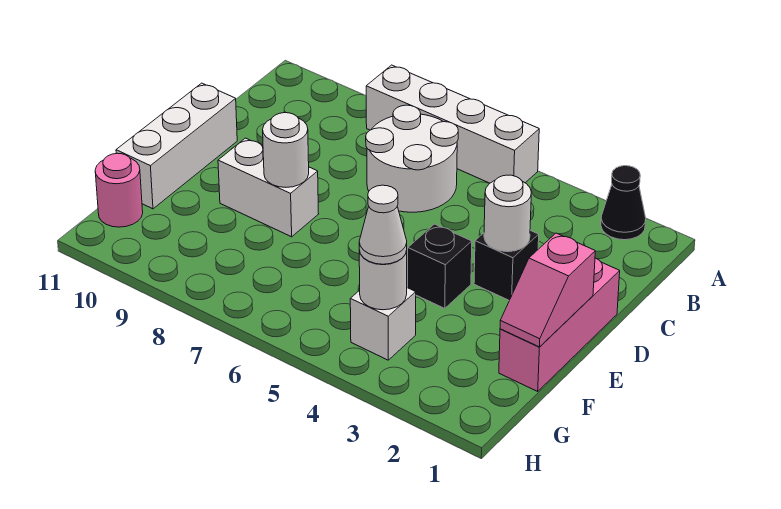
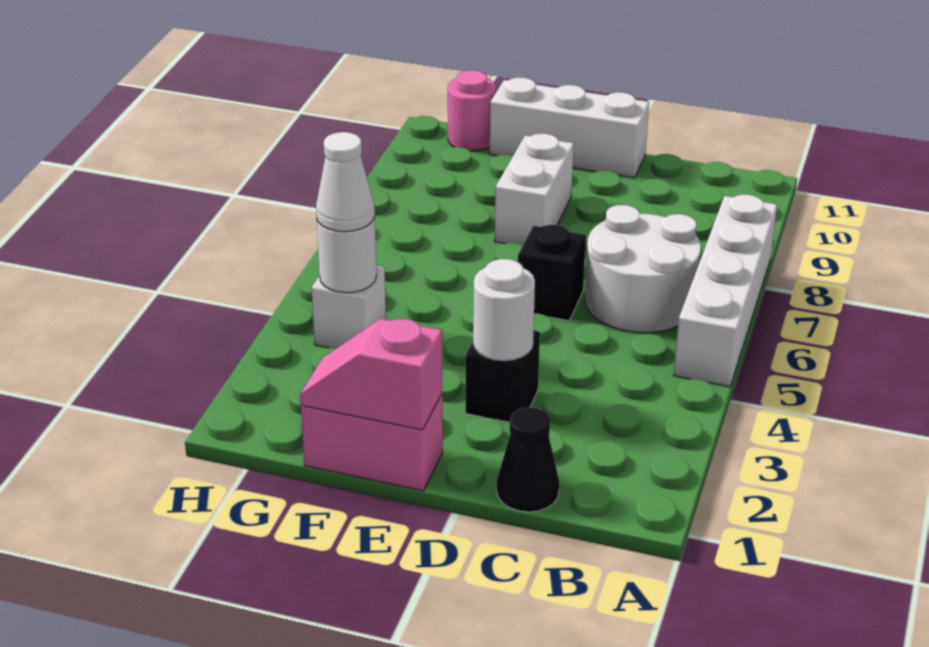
black cone A2 level 1 -> black cone C1 level 1
pink brick D1:F1 level 1 -> pink brick E1:F1 level 1
black brick E4 level 1 -> black brick D6 level 1
white round brick E8 level 2 -> none

